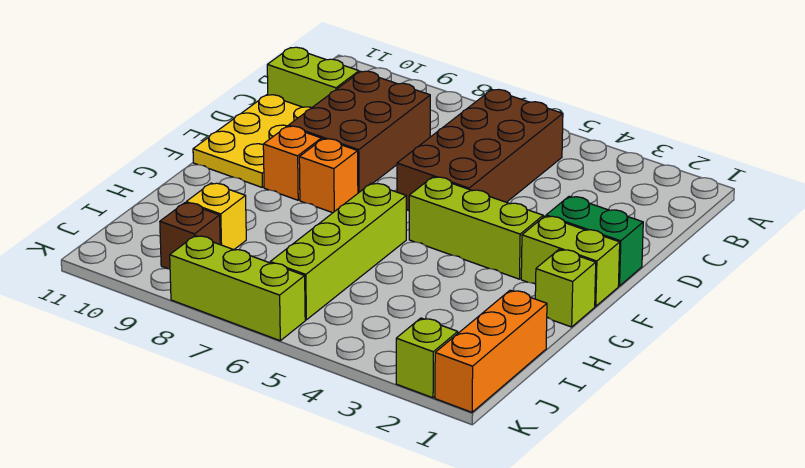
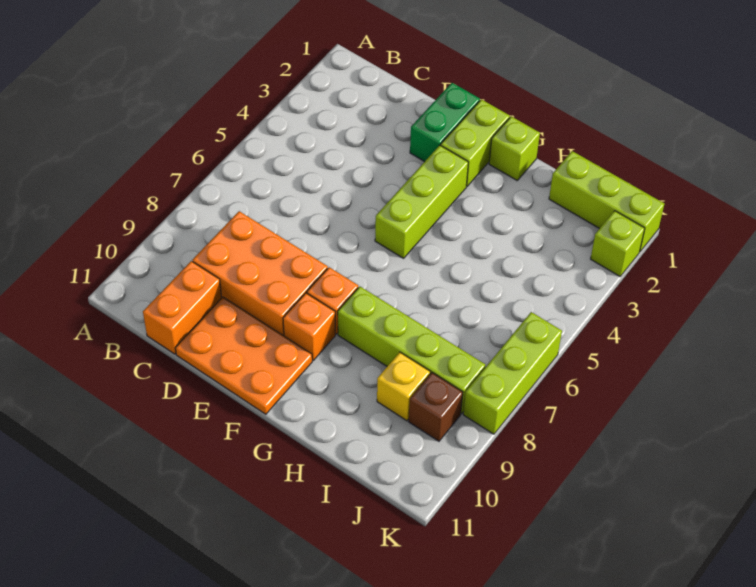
brown brick B5:E6 level 1 -> none
brown brick C8:E9 level 1 -> orange brick C8:E9 level 1
lime brick C10:C11 level 1 -> orange brick C10:C11 level 1
yellow plate D10:F11 level 1 -> orange plate D10:F11 level 1
lime brick G6:J6 level 1 -> lime brick G8:J8 level 1
orange brick I1:K1 level 1 -> lime brick I1:K1 level 1

